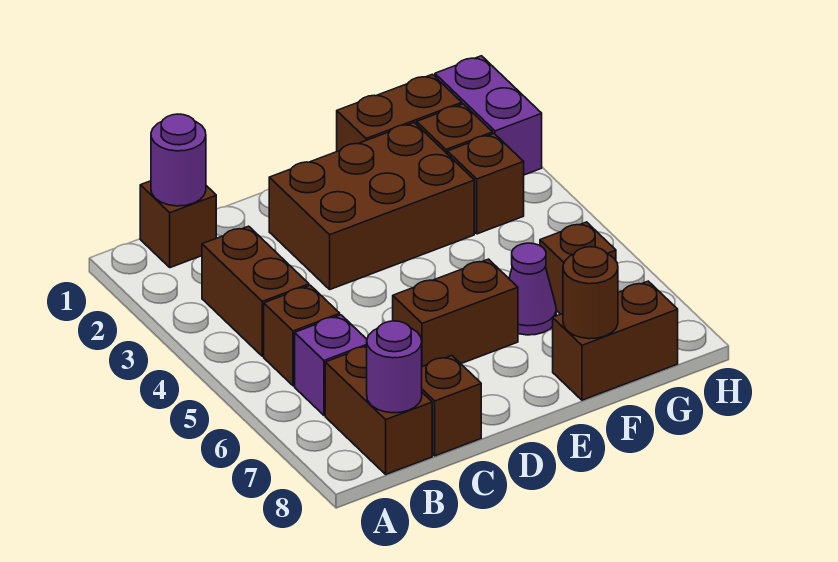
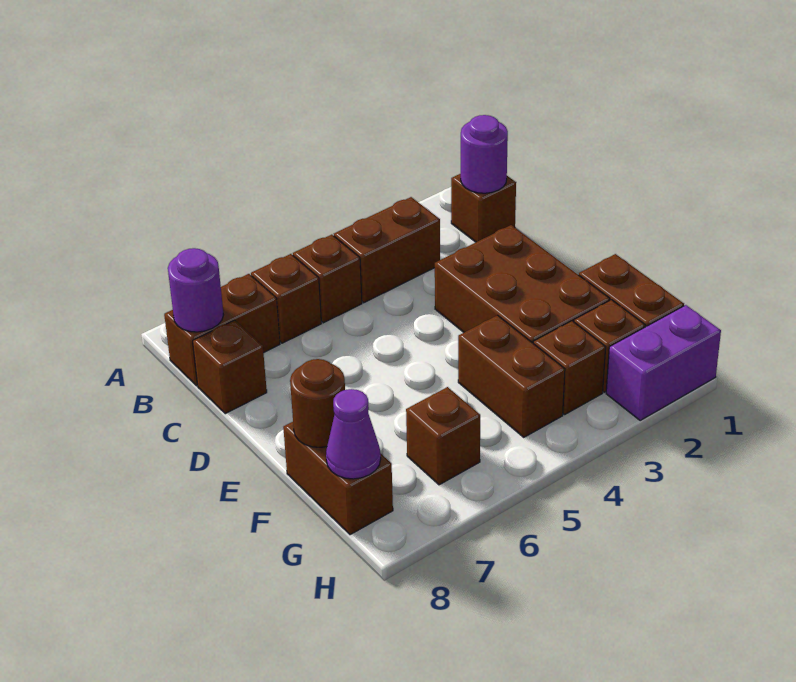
purple brick B6 level 1 -> brown brick B6 level 1
brown brick D6:E6 level 1 -> brown brick F4:G4 level 1
purple cone F6 level 1 -> purple cone G8 level 2

